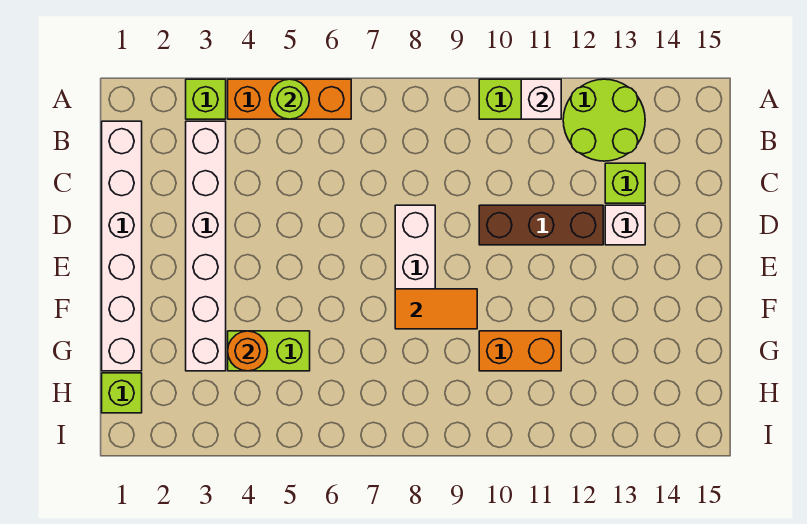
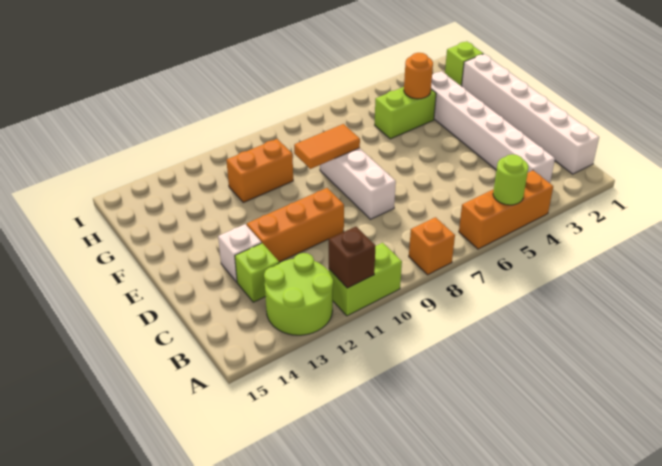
lime brick A3 level 1 -> none
none -> orange brick A8 level 1
white brick A11 level 2 -> brown brick A11 level 2
brown brick D10:D12 level 1 -> orange brick D10:D12 level 1

